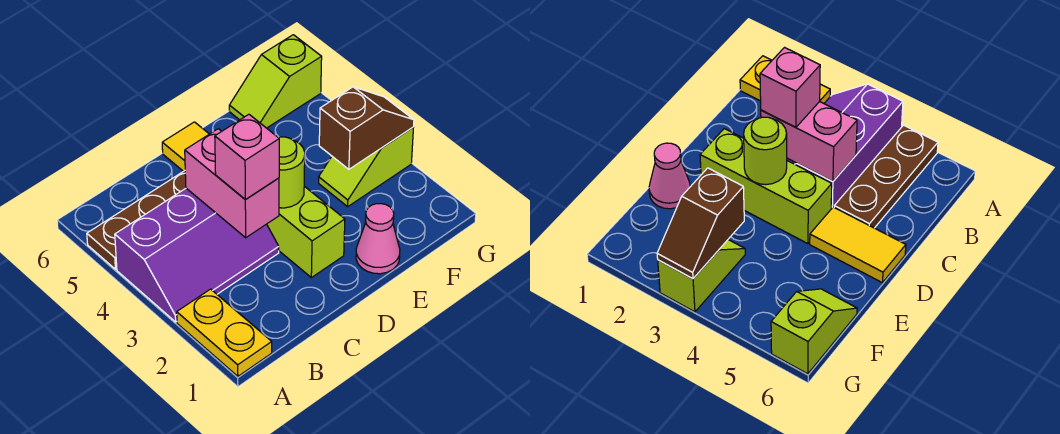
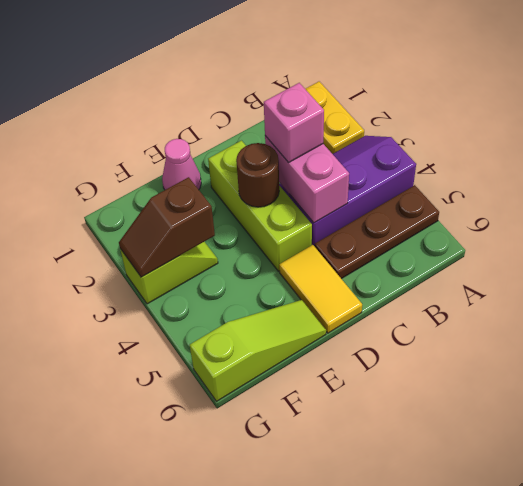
lime round brick D3 level 2 -> brown round brick D3 level 2
lime slope F6:G6 level 1 top G -> lime slope E6:G6 level 1 top G

